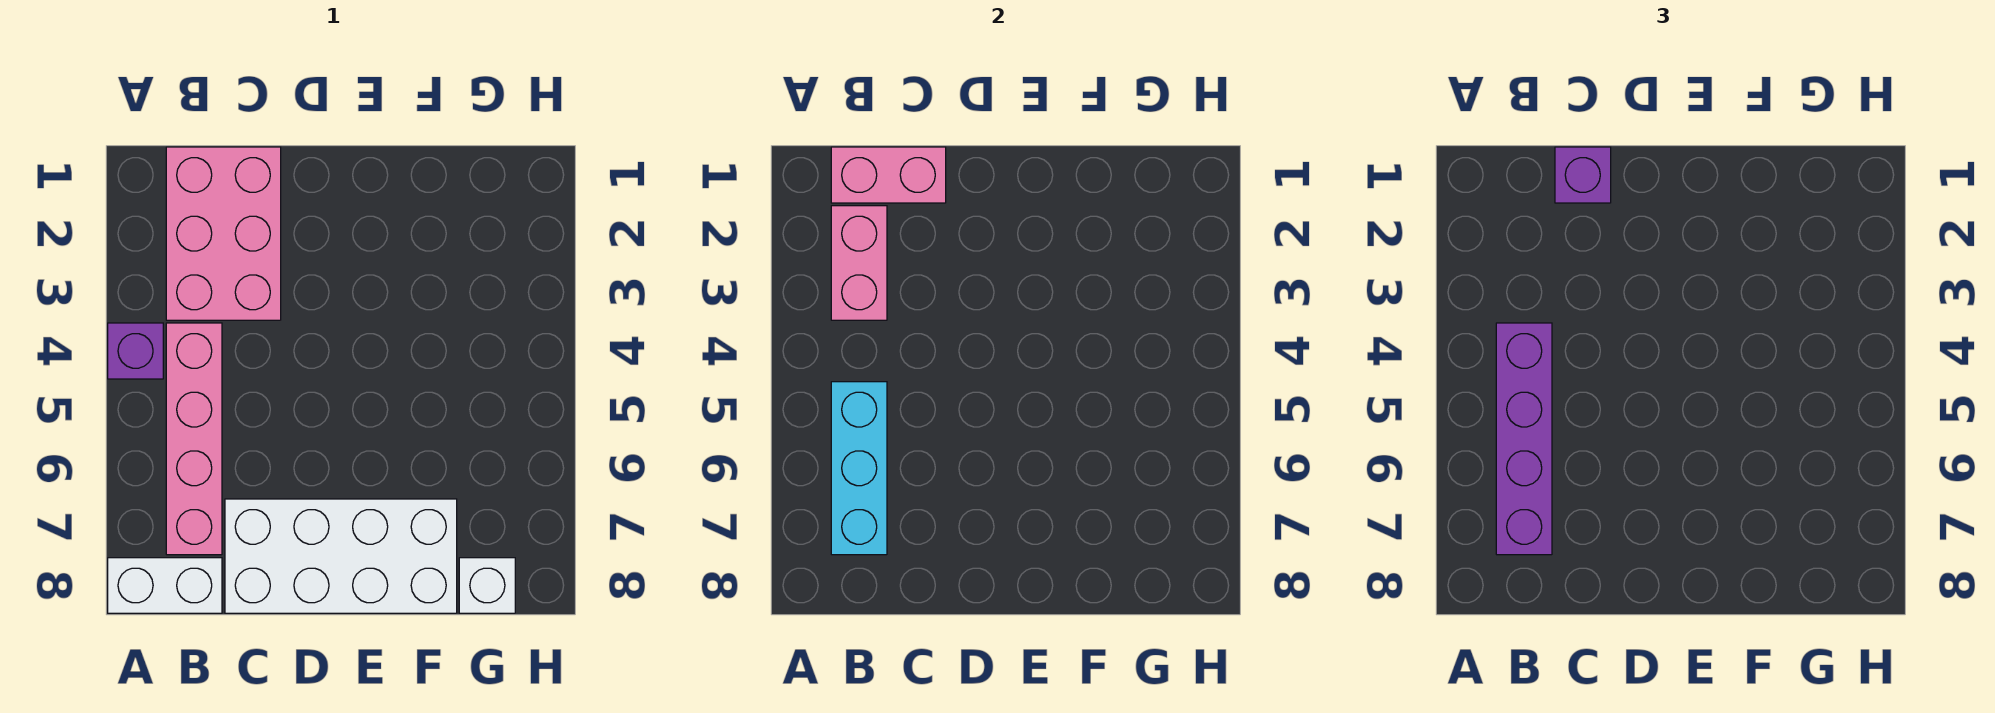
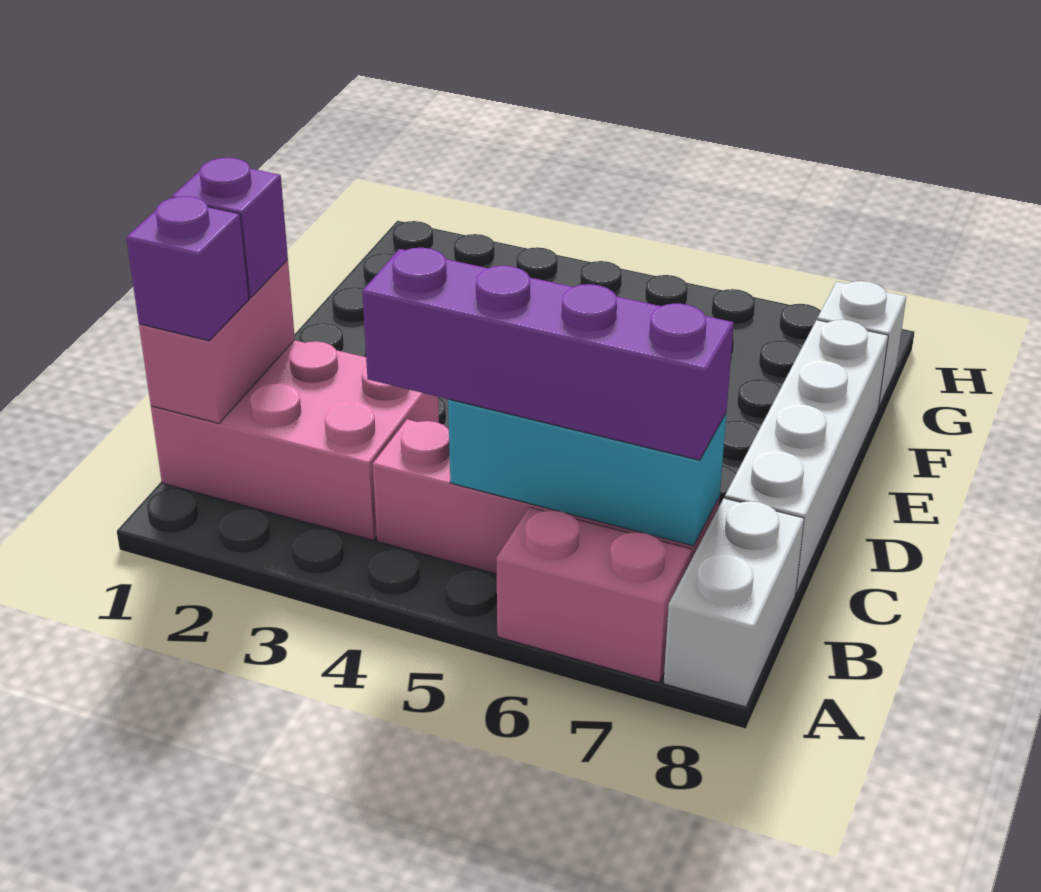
purple brick A4 level 1 -> purple brick B1 level 3
pink brick B2:B3 level 2 -> pink brick A6:A7 level 1
white brick C7:F8 level 1 -> white brick C8:F8 level 1

